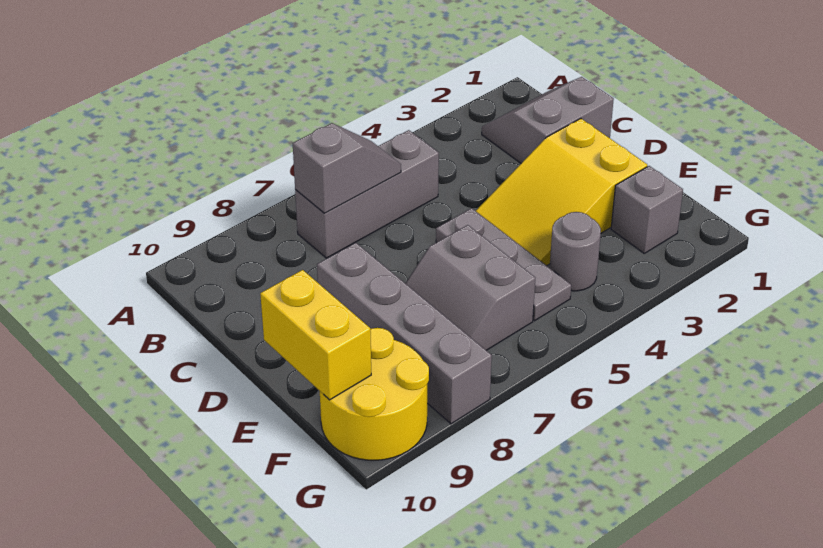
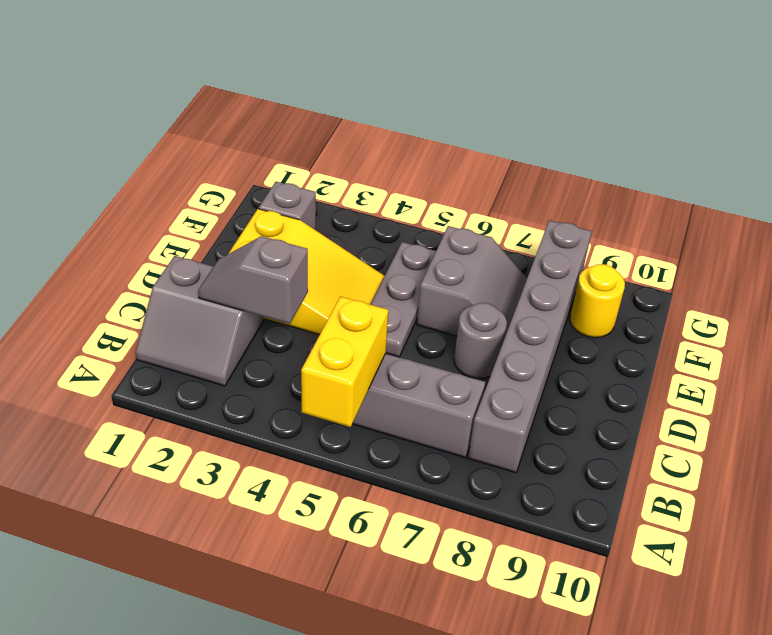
grey slope B6:B7 level 2 top 7 -> grey slope C2:C3 level 2 top 3
grey brick D8:G8 level 1 -> grey brick B8:G8 level 1
yellow brick E10:F10 level 2 -> yellow brick A5:B5 level 2
grey round brick F4 level 1 -> grey round brick D7 level 1
yellow round brick F9:G10 level 1 -> yellow round brick F9 level 1

